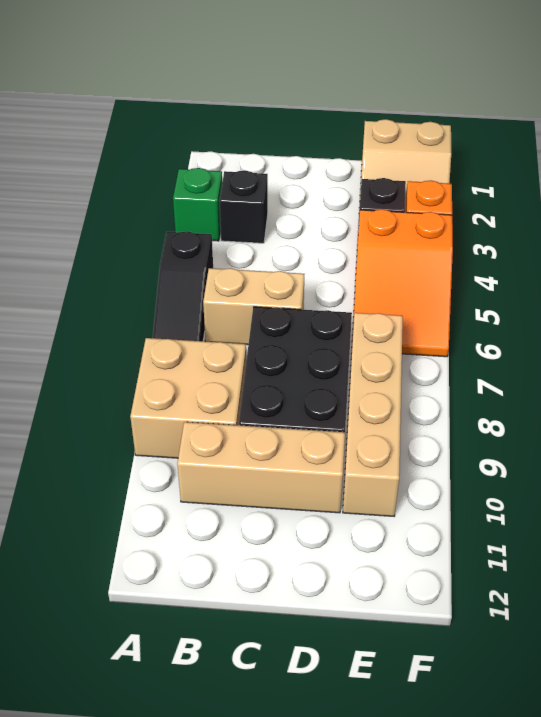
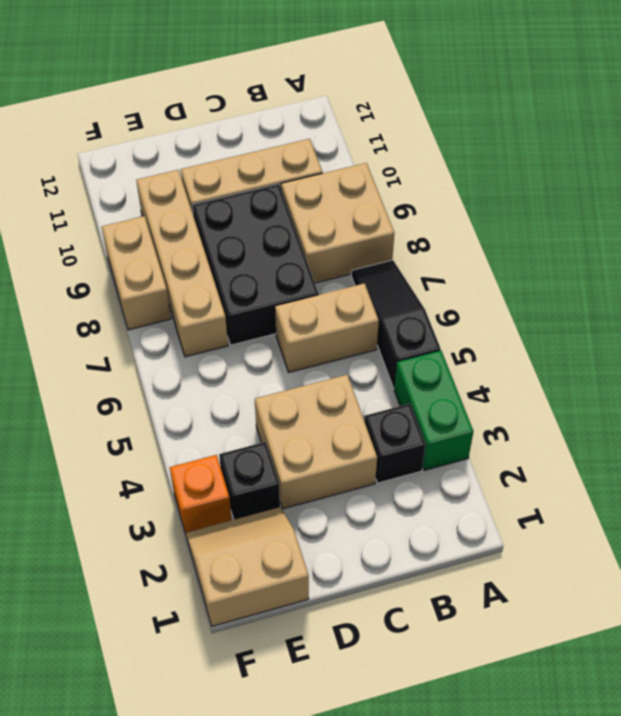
green brick A3 level 1 -> green brick A3:A4 level 1
none -> tan brick C3:D4 level 1
orange slope E4:F6 level 1 top 4 -> none
none -> tan brick F8:F9 level 1

